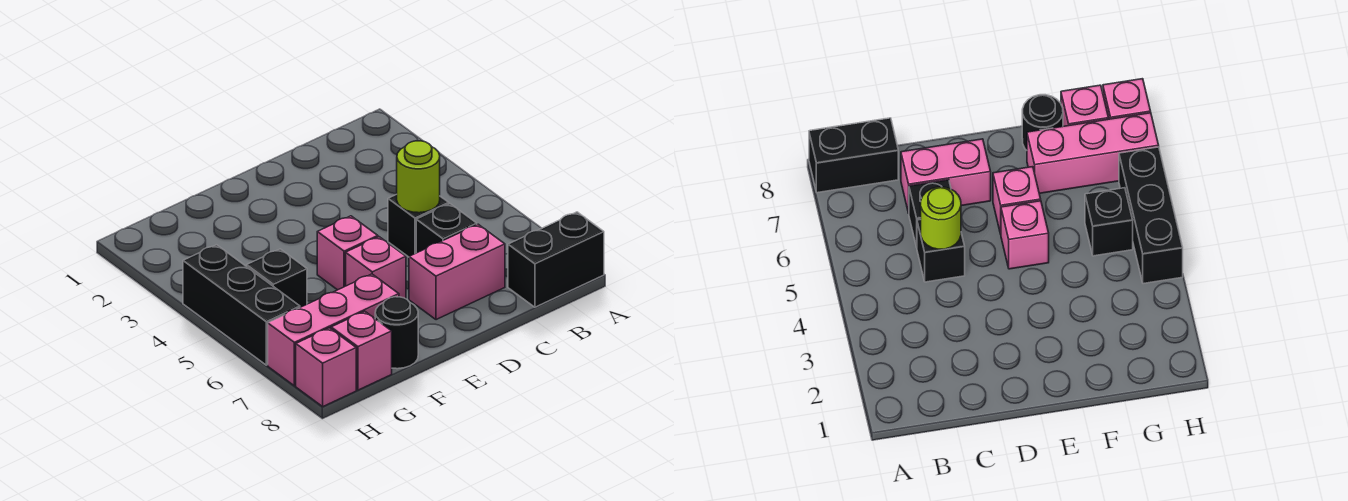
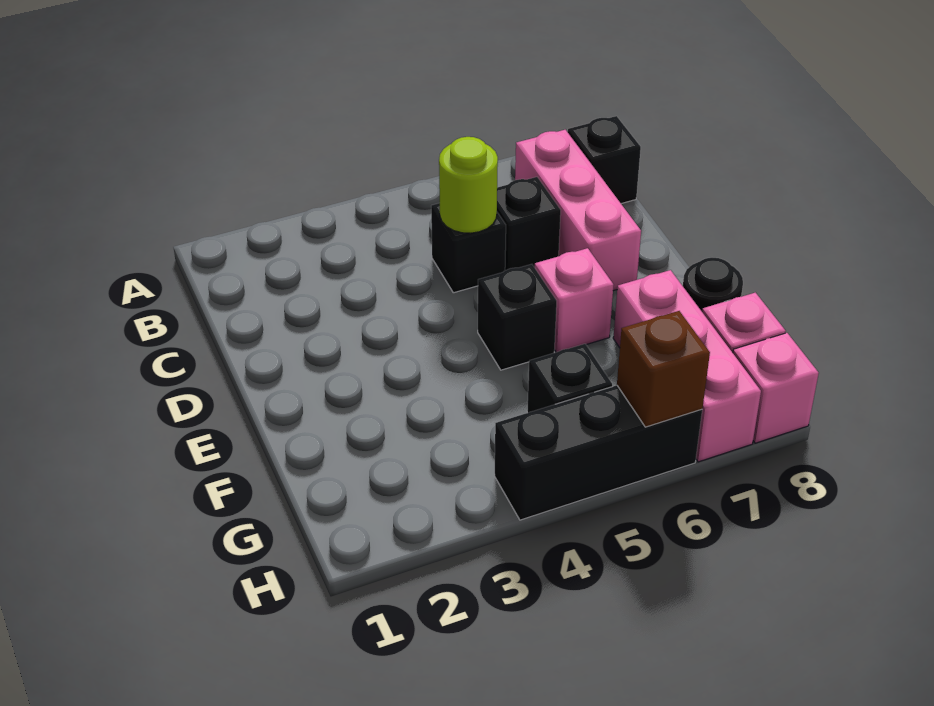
black brick A8:B8 level 1 -> black brick B8 level 1
pink brick C7:D7 level 1 -> pink brick B7:D7 level 1
pink brick E5 level 1 -> black brick E5 level 1
none -> brown brick H6 level 2

